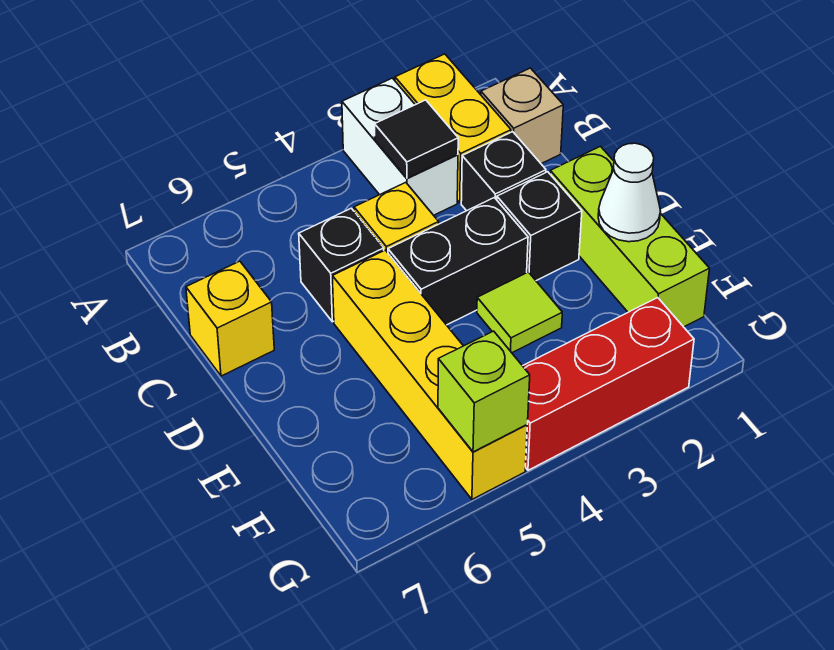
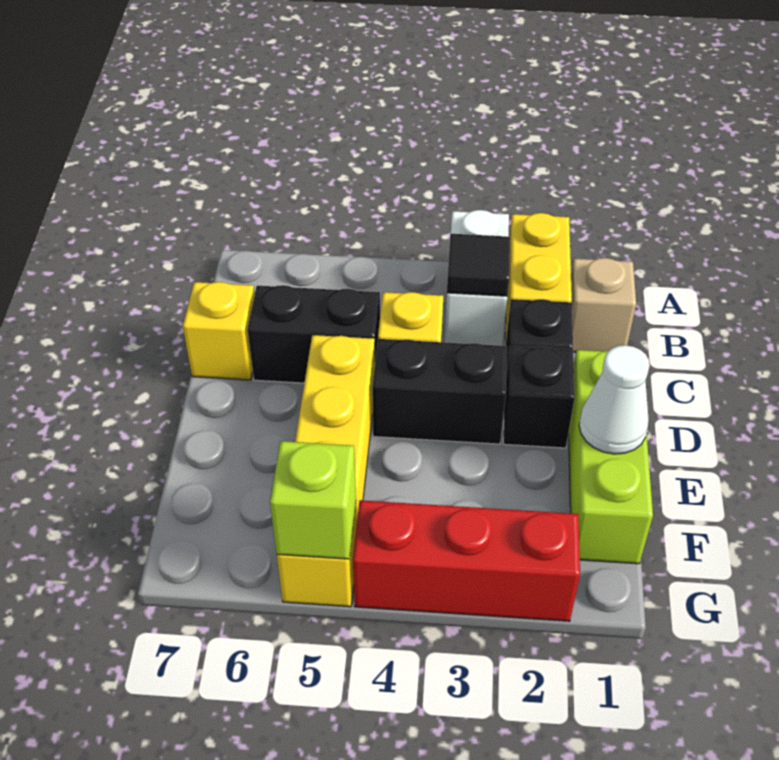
black brick C5 level 1 -> black brick C5:C6 level 1
lime tile E3 level 1 -> none

